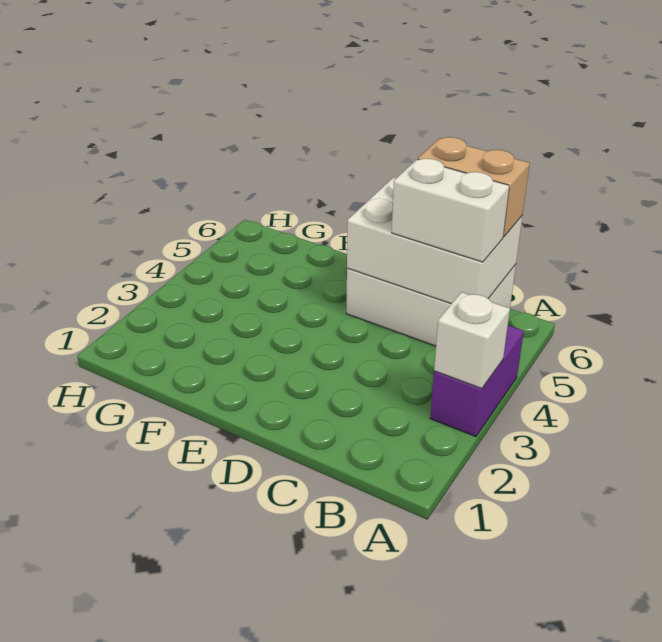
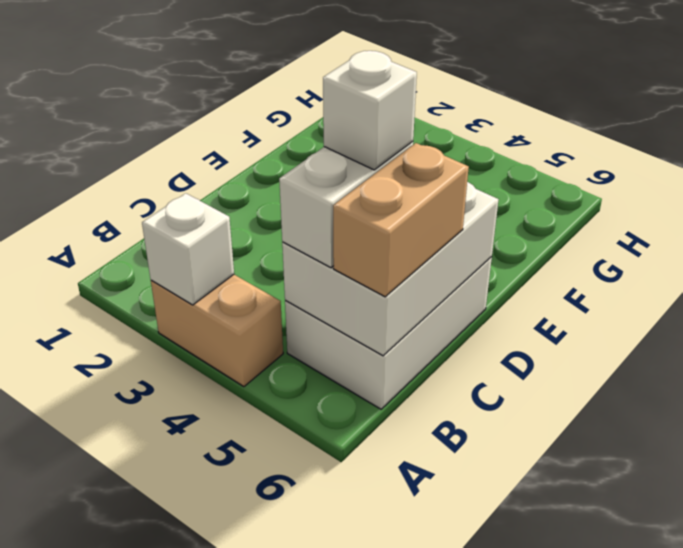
purple brick A3:A4 level 1 -> tan brick A3:A4 level 1
none -> white brick C5 level 4

